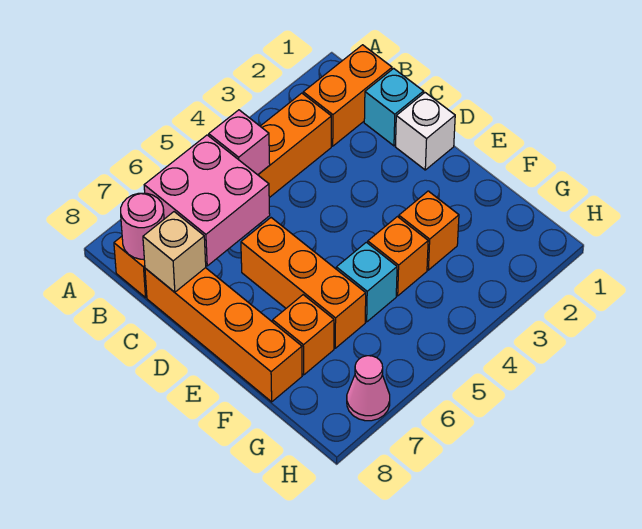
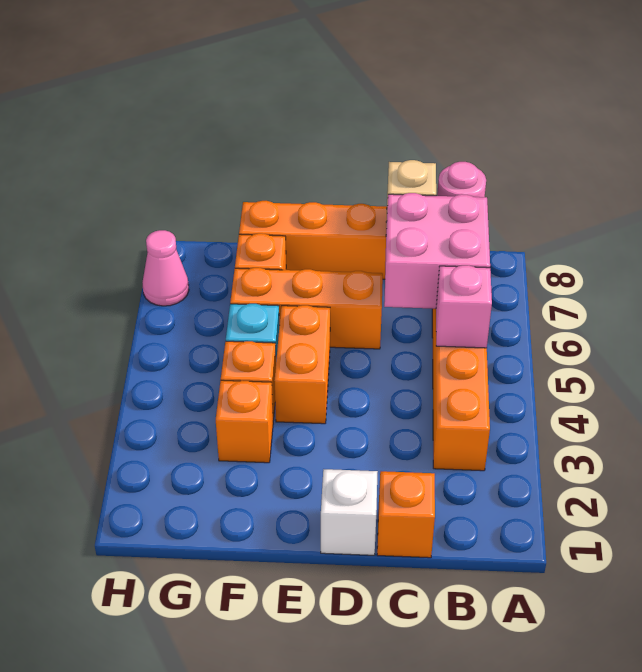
orange brick B1:B2 level 1 -> orange brick E4:E5 level 1
cyan brick C1 level 1 -> orange brick C1 level 1

